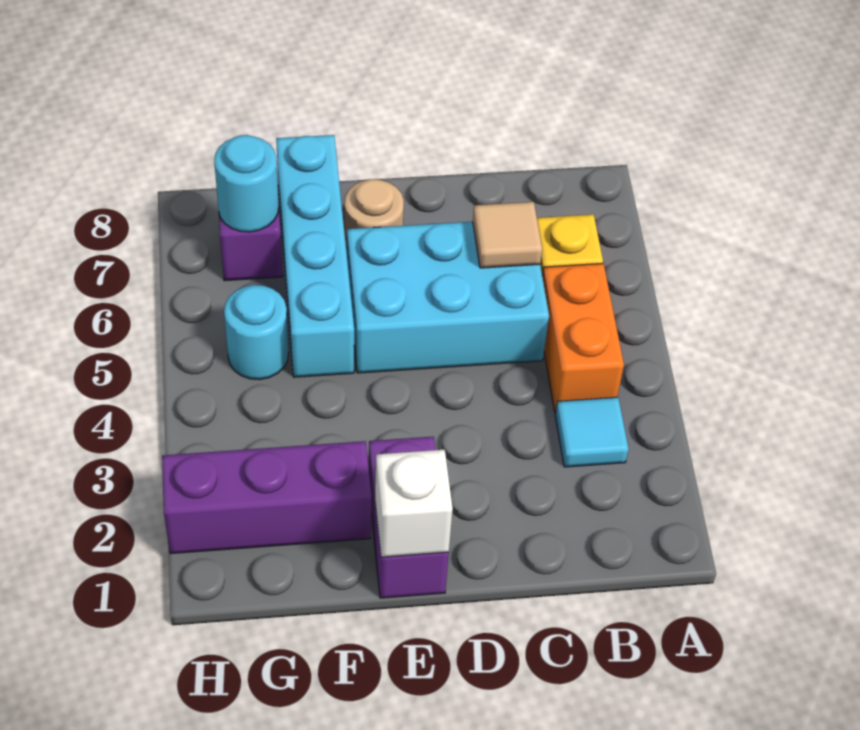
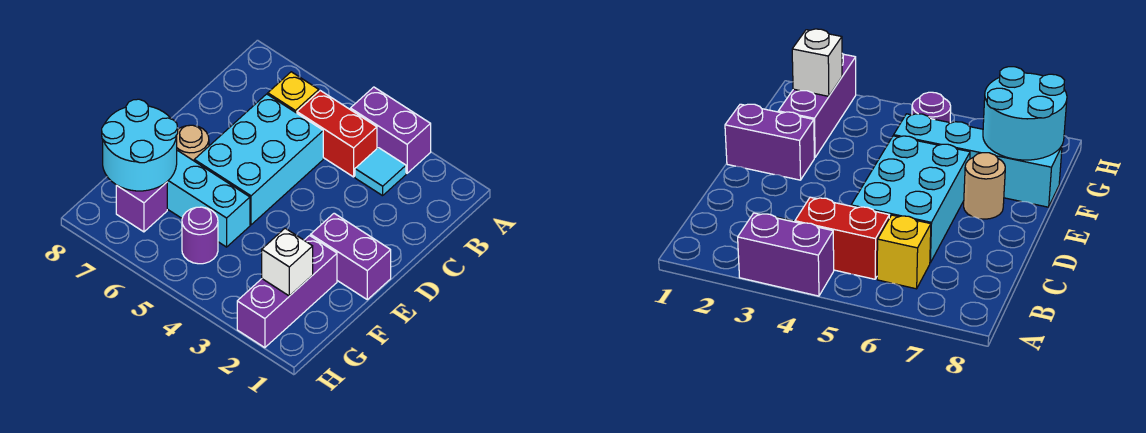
none -> purple brick A3:A4 level 1
orange brick B4:B5 level 1 -> red brick B4:B5 level 1
tan tile C6 level 2 -> none
white brick E1 level 2 -> white brick G2 level 2
cyan round brick G5 level 1 -> purple round brick G5 level 1
cyan round brick G7 level 2 -> cyan round brick F7:G8 level 2

